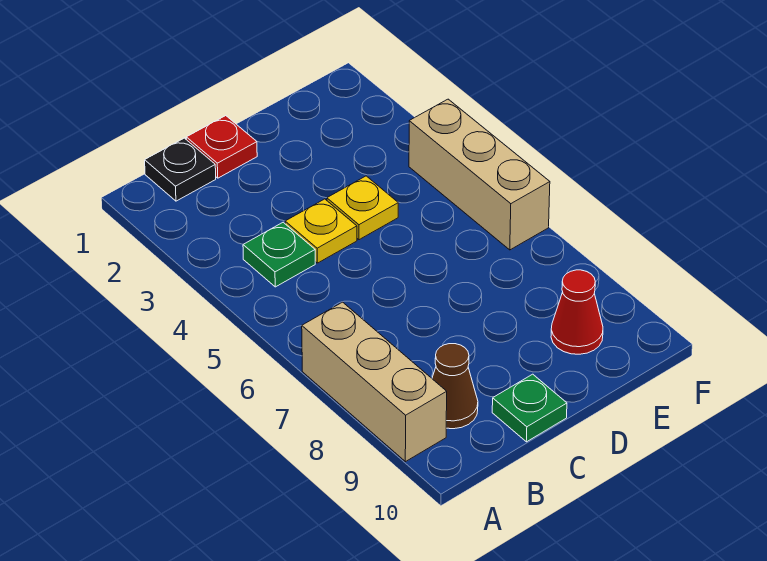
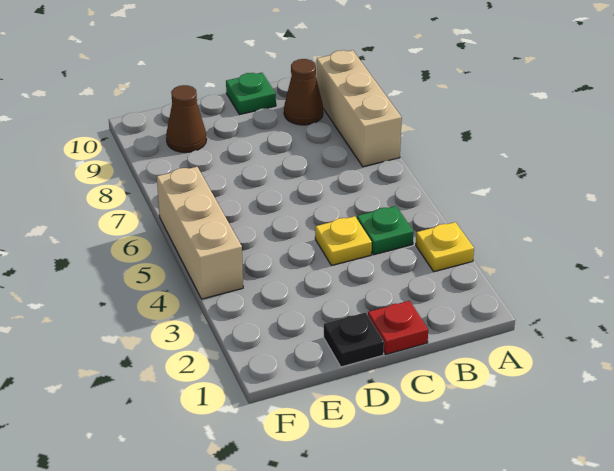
black plate B1 level 1 -> black plate D1 level 1
yellow plate D4 level 1 -> yellow plate A3 level 1
red cone E9 level 1 -> brown cone E9 level 1

